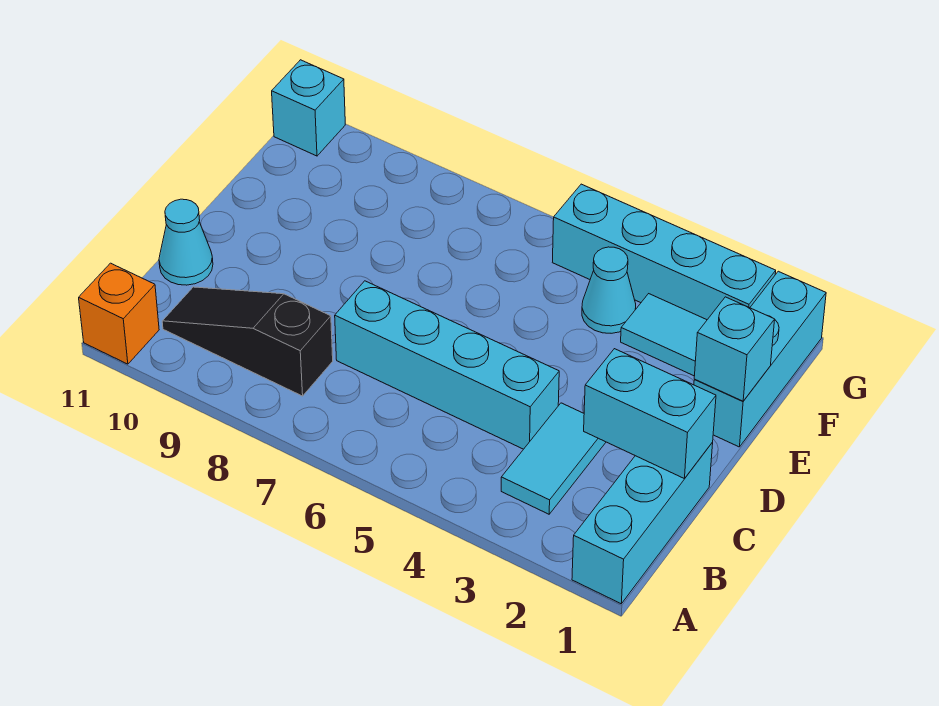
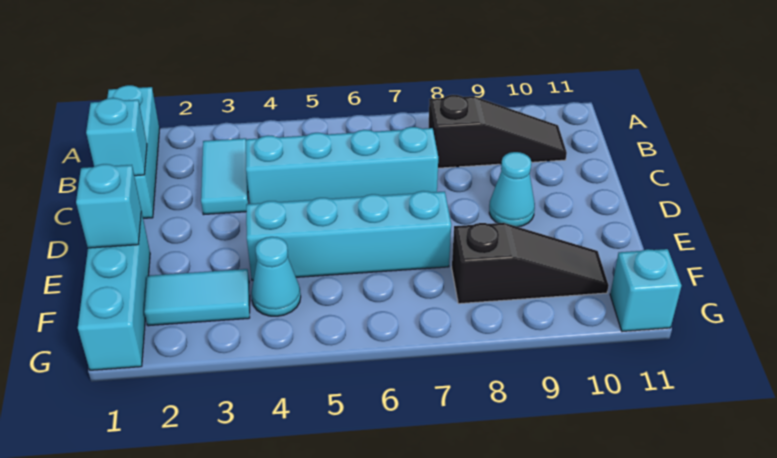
orange brick A11 level 1 -> none
cyan brick C1:C2 level 2 -> cyan brick C1 level 2
cyan cone C11 level 1 -> cyan cone D9 level 1
none -> black slope F8:F10 level 1 top 8
cyan brick G2:G5 level 1 -> cyan brick E4:E7 level 1

